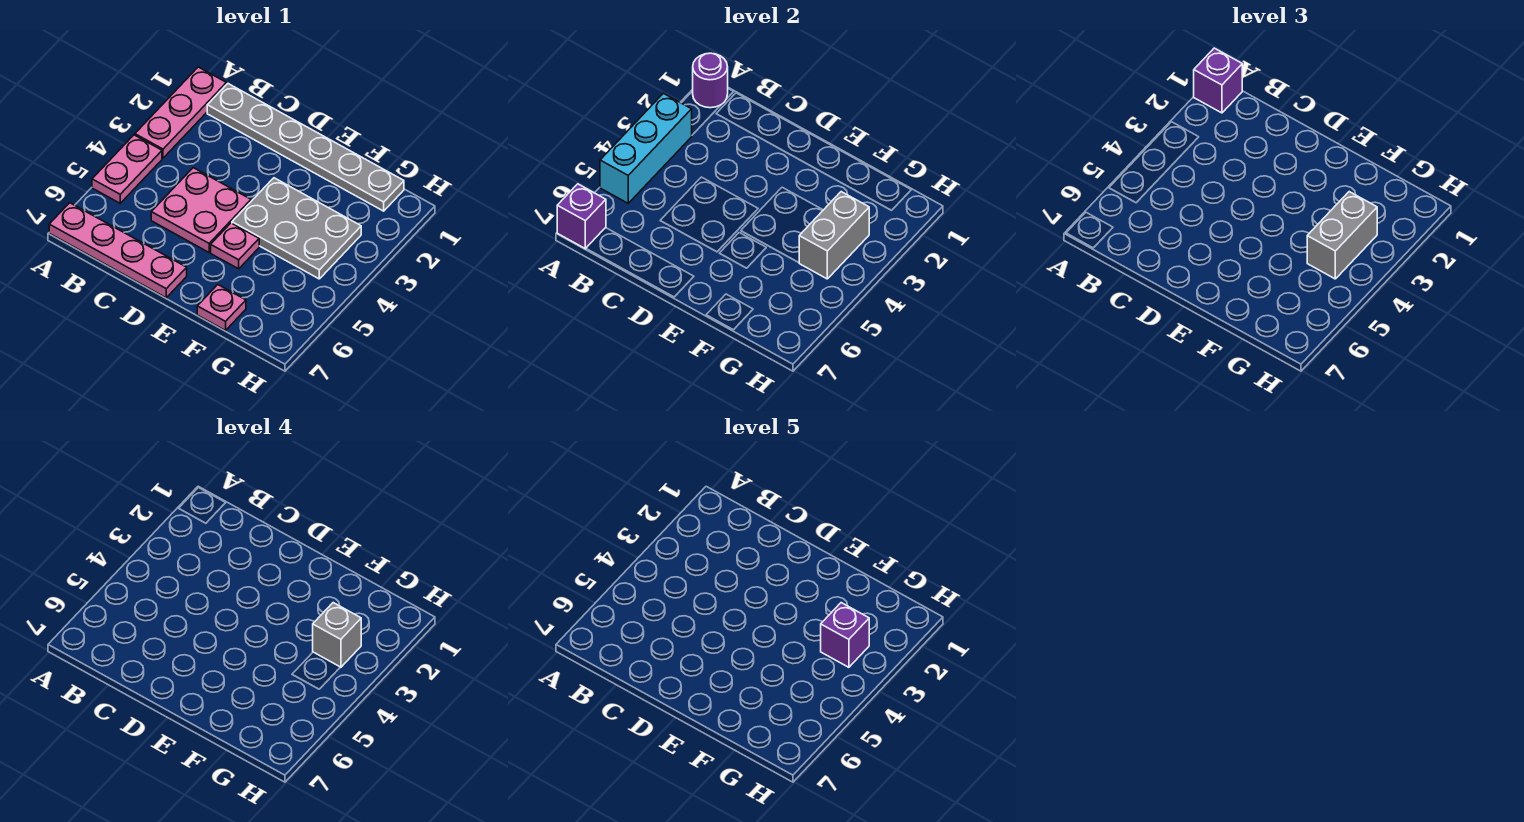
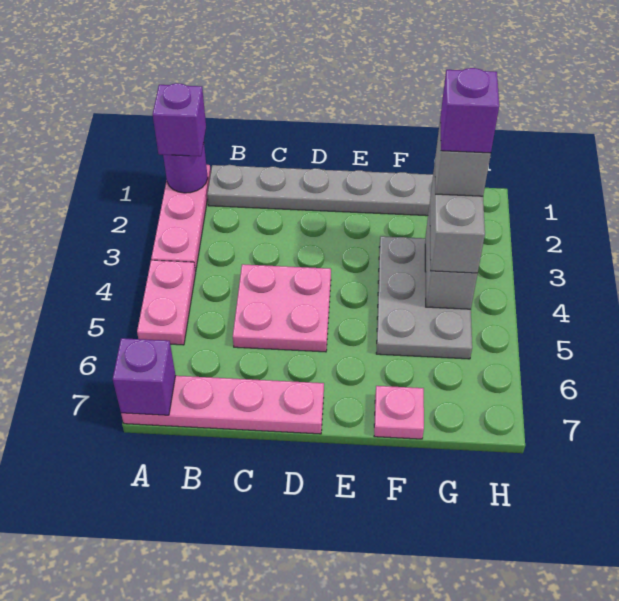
cyan brick A3:A5 level 2 -> none
grey plate E3:G4 level 1 -> grey plate F3:G5 level 1
pink plate E5 level 1 -> none

